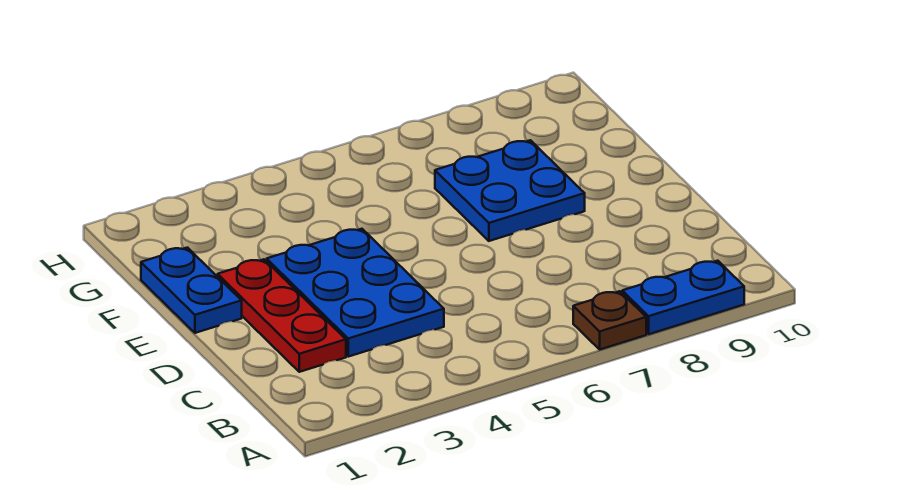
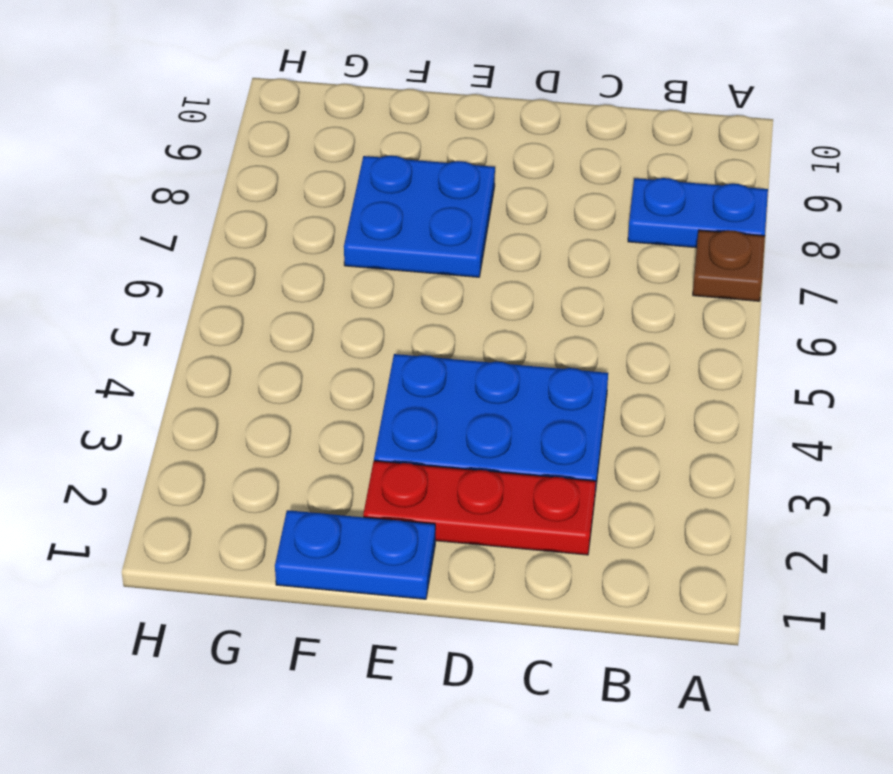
blue plate A8:A9 level 1 -> blue plate A8:B8 level 1

